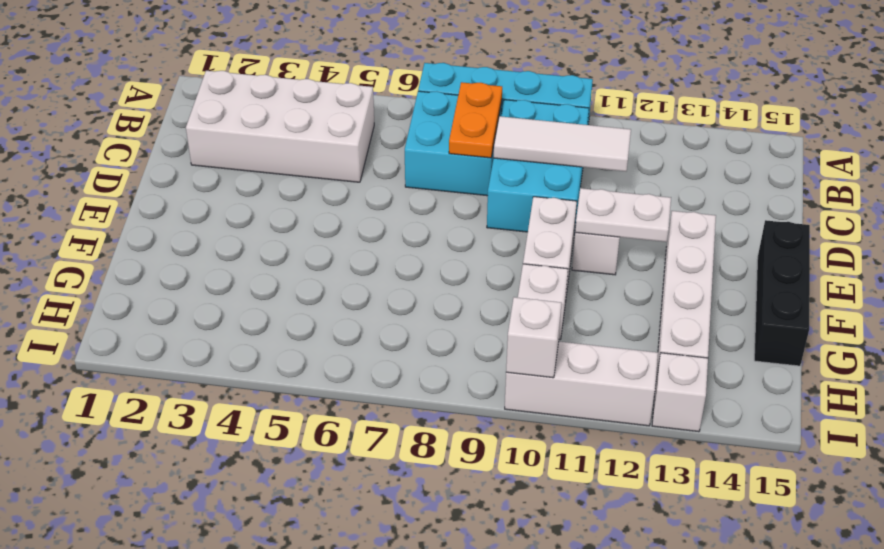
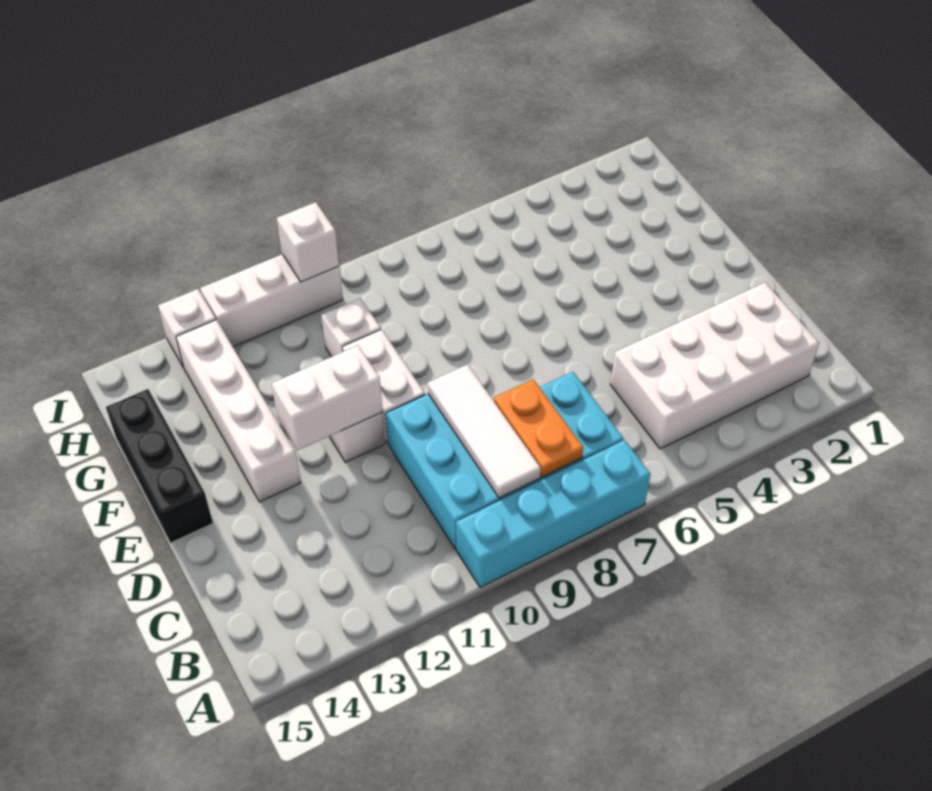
white tile C9:C11 level 2 -> white tile B9:D9 level 2
white plate E11:E12 level 2 -> white brick E11:E12 level 2

